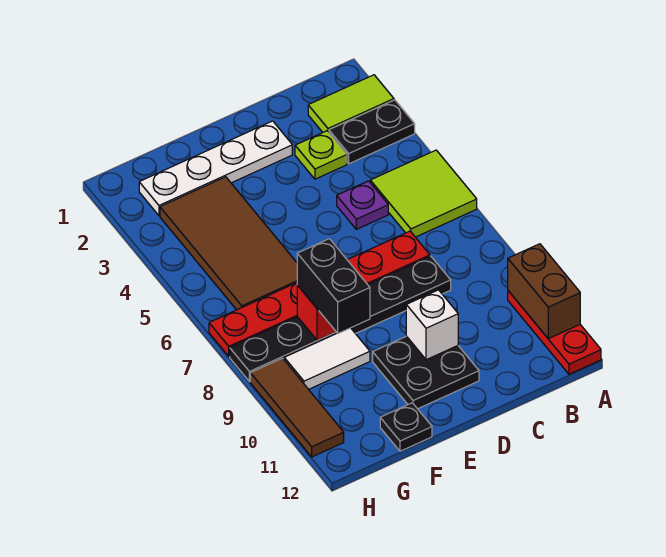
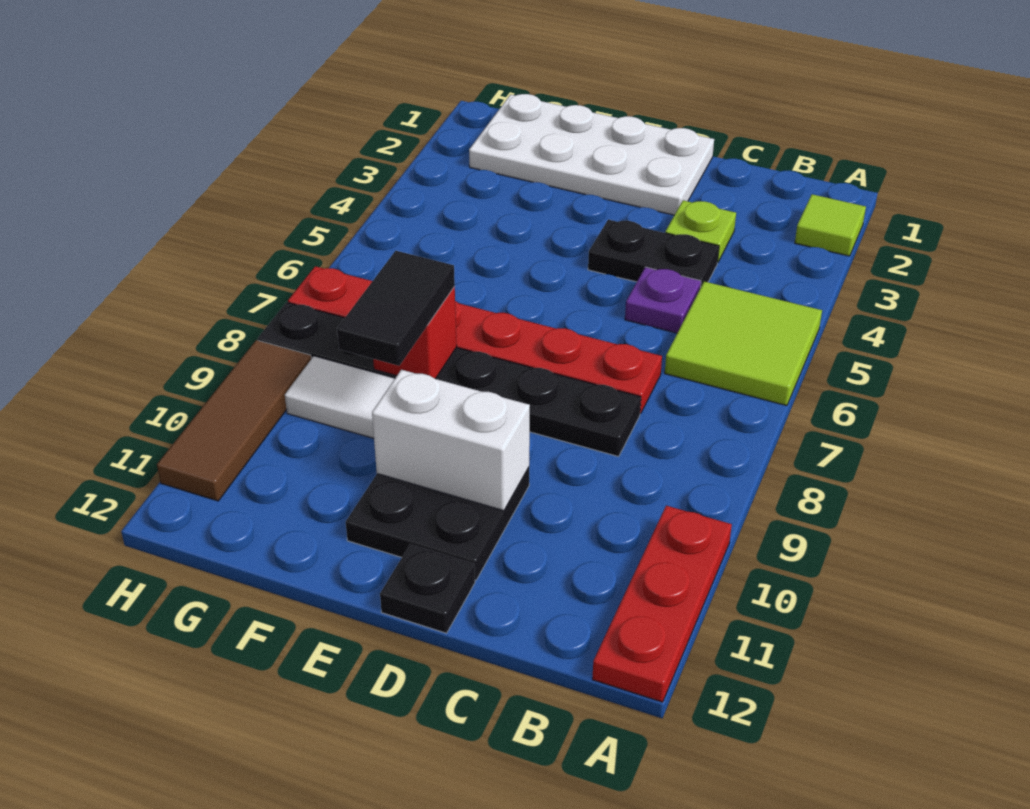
lime tile A2:B2 level 1 -> lime tile A2 level 1
black plate A3:B3 level 1 -> black plate C4:D4 level 1
brown brick A10:A11 level 2 -> none
white plate D2:G2 level 1 -> white plate D1:G2 level 1
white brick D10 level 2 -> white brick D10:E10 level 2
brown tile F3:G6 level 1 -> none
black brick F8:F9 level 3 -> black tile F8:F9 level 3
black plate F12 level 1 -> black plate D12 level 1

